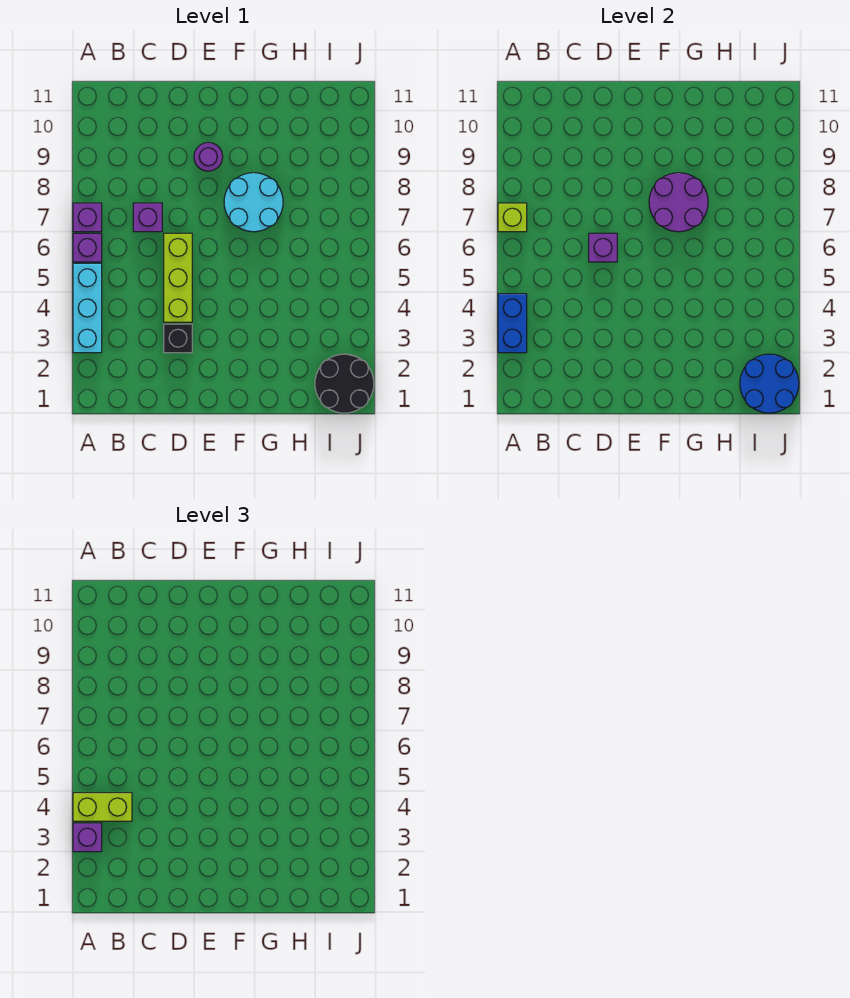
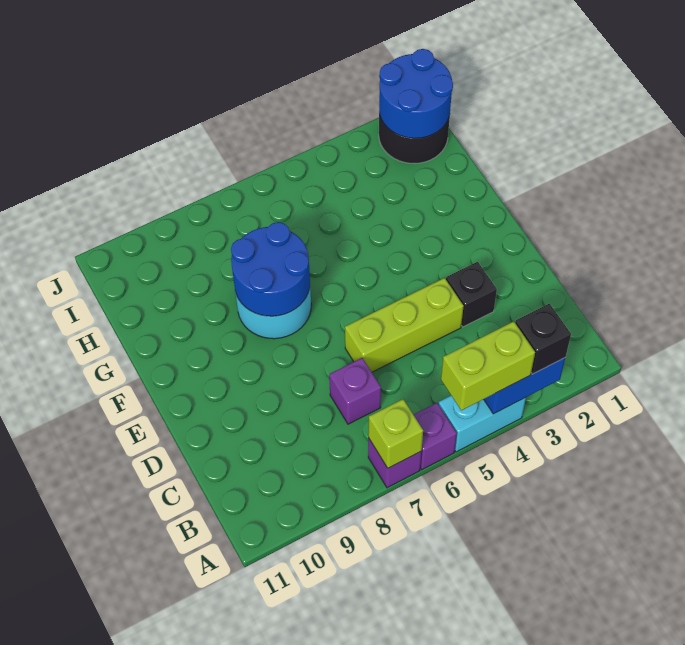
cyan brick A3:A5 level 1 -> cyan brick A4:A5 level 1
purple brick A3 level 3 -> black brick A3 level 3
lime brick A4:B4 level 3 -> lime brick A4:A5 level 3
purple brick D6 level 2 -> none
purple round brick E9 level 1 -> none
purple round brick F7:G8 level 2 -> blue round brick F7:G8 level 2

